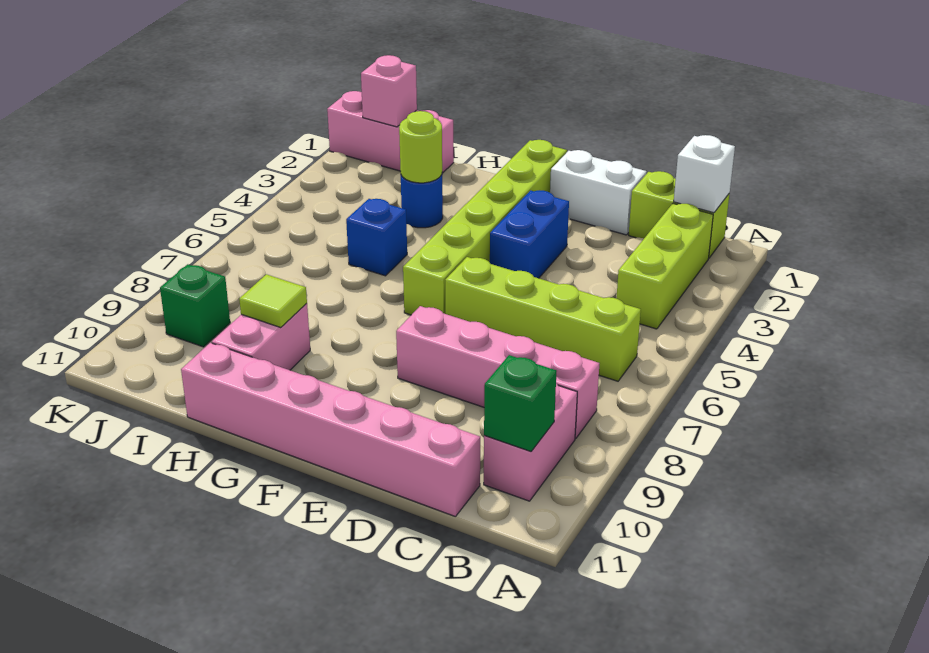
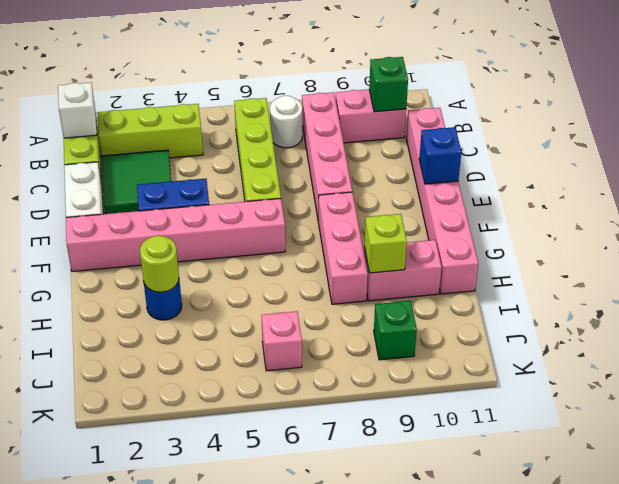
none -> white round brick B7 level 1
none -> green tile C2:D3 level 1
lime brick F1:F6 level 1 -> pink brick F1:F6 level 1
blue brick H5 level 1 -> blue brick E11 level 2
lime tile H9 level 2 -> lime brick H9 level 2
pink brick I1:K1 level 1 -> pink brick F8:H8 level 1
pink brick J1 level 2 -> pink brick J6 level 1

